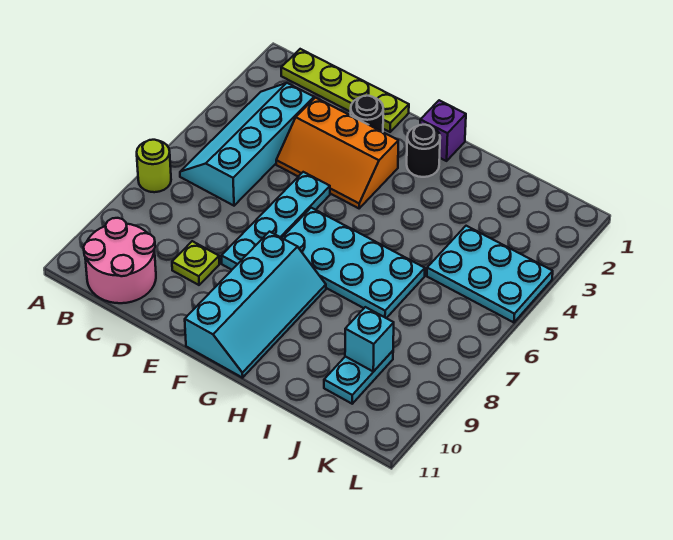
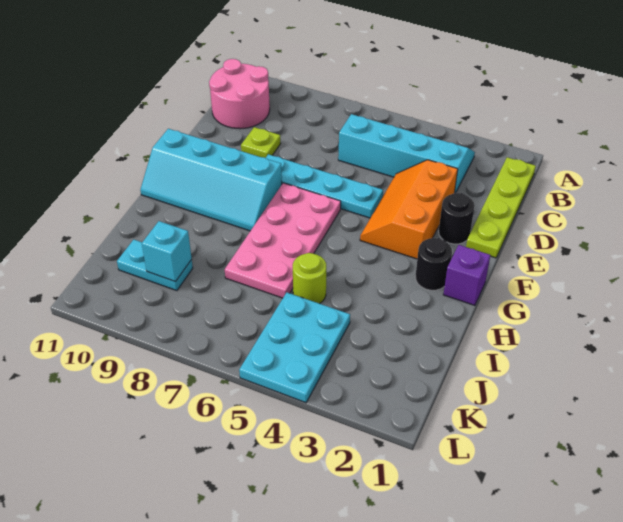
lime round brick A7 level 1 -> lime round brick I5 level 1
cyan plate F6:I7 level 1 -> pink plate F6:I7 level 1

